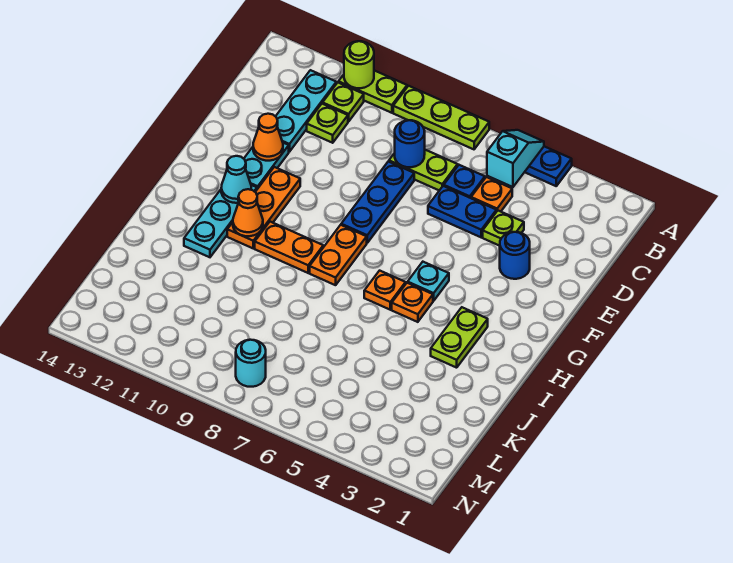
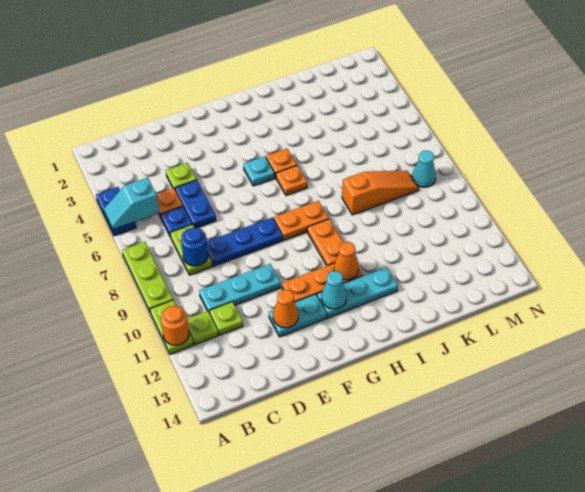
lime round brick A11 level 2 -> orange round brick A11 level 2
cyan plate B12:D12 level 1 -> cyan plate C10:E10 level 1
blue round brick E3 level 1 -> none
lime plate H3:I3 level 1 -> none
none -> orange slope J8:L8 level 1 top J
cyan round brick M8 level 1 -> cyan cone M8 level 1

